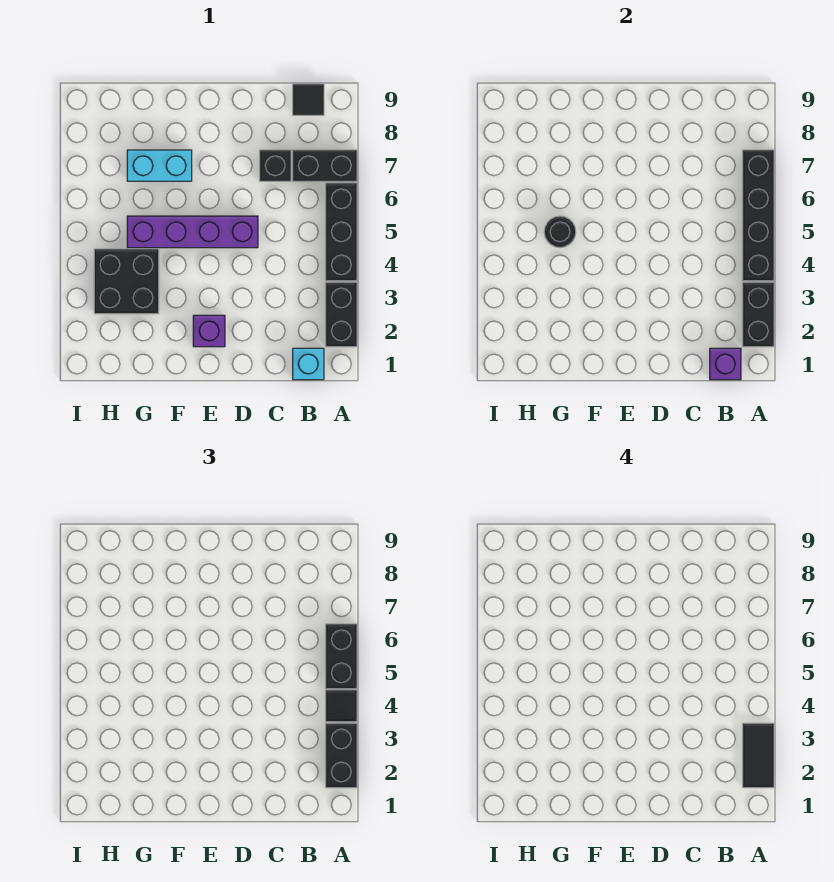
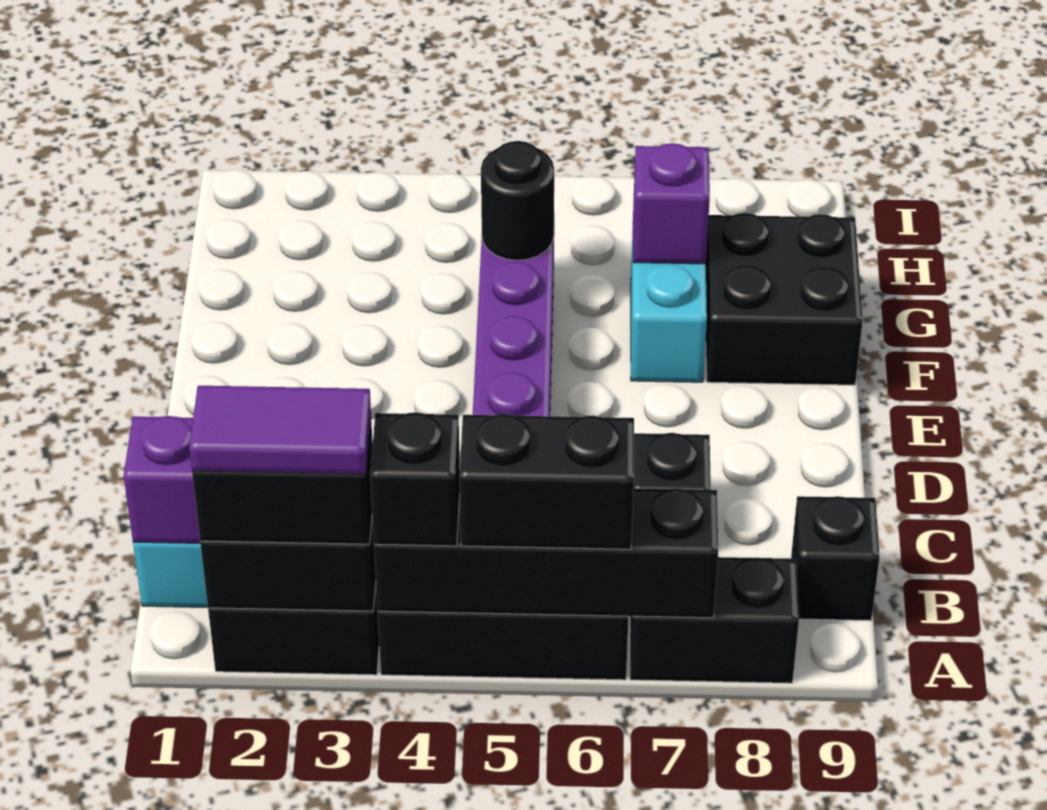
black tile A2:A3 level 4 -> purple tile A2:A3 level 4
black tile A4 level 3 -> black brick A4 level 3
black brick A7:B7 level 1 -> black brick A7:A8 level 1
black tile B9 level 1 -> black brick B9 level 1
purple brick E2 level 1 -> purple brick G7 level 2
black brick G3:H4 level 1 -> black brick F8:G9 level 1

